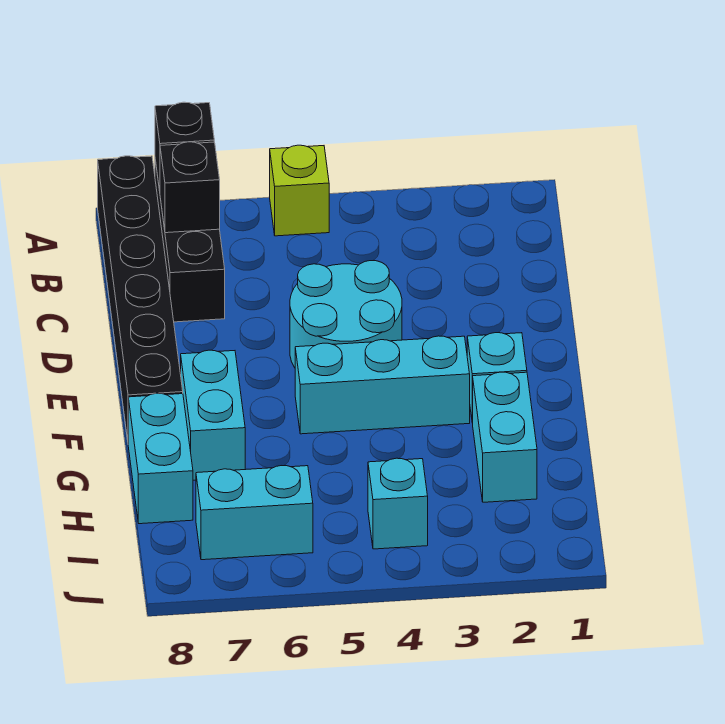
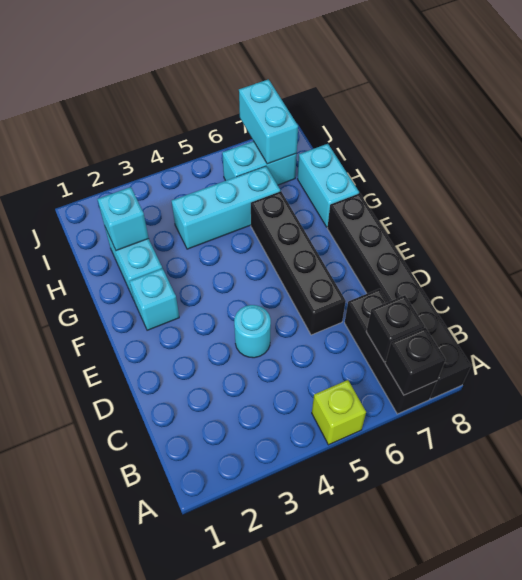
cyan round brick D4:E5 level 1 -> cyan round brick D4 level 1
none -> black brick D6:G6 level 1
cyan brick F3:F5 level 1 -> cyan brick H4:H6 level 1
cyan brick F7:G7 level 1 -> cyan brick I7:J7 level 2
cyan brick I4 level 1 -> cyan brick H2 level 2

